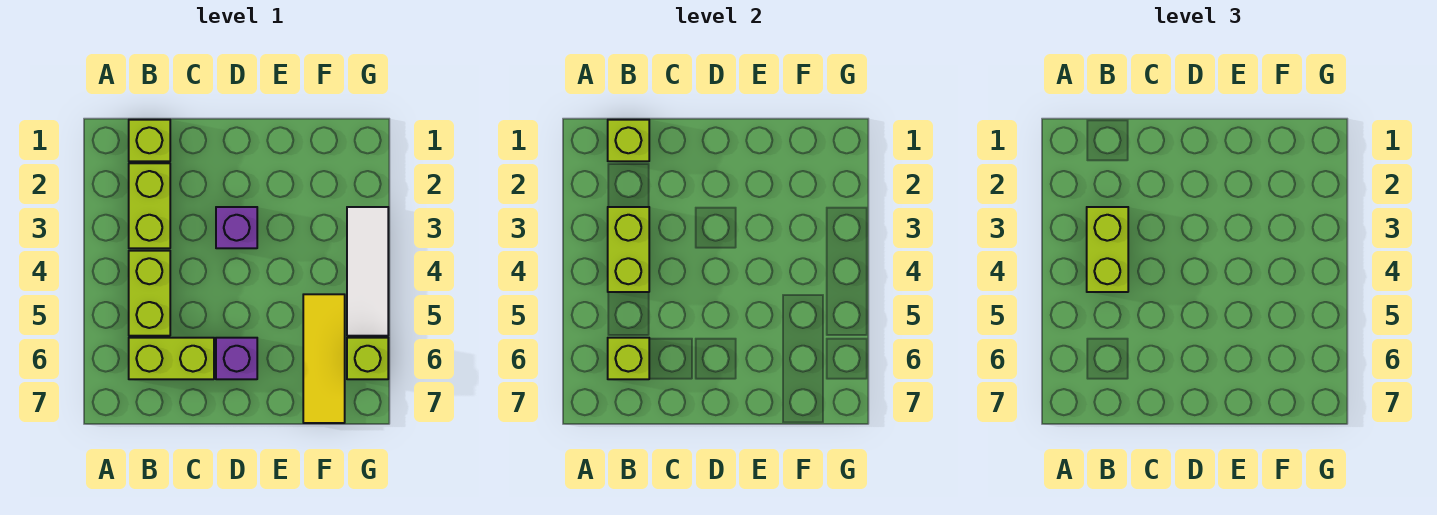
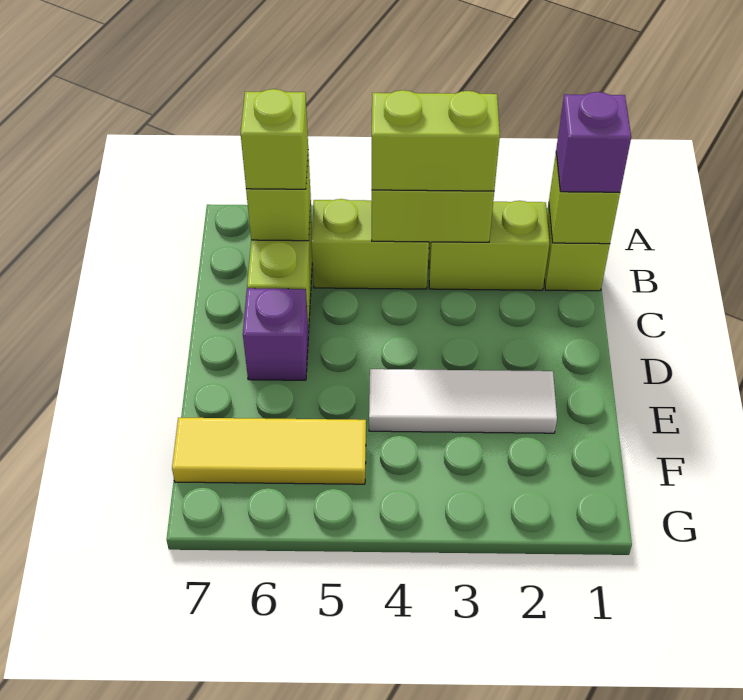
purple brick D3 level 1 -> purple brick B1 level 3
white tile G3:G5 level 1 -> white tile E2:E4 level 1
lime brick G6 level 1 -> lime brick B6 level 3

